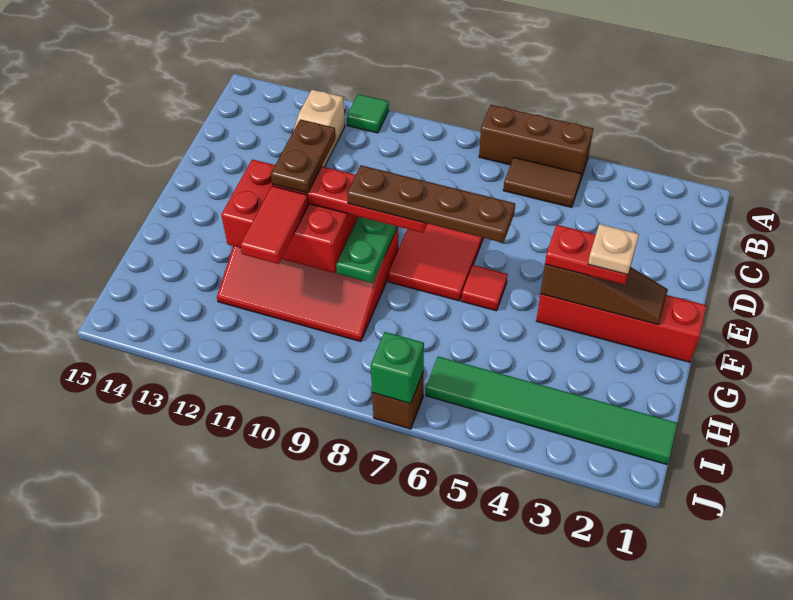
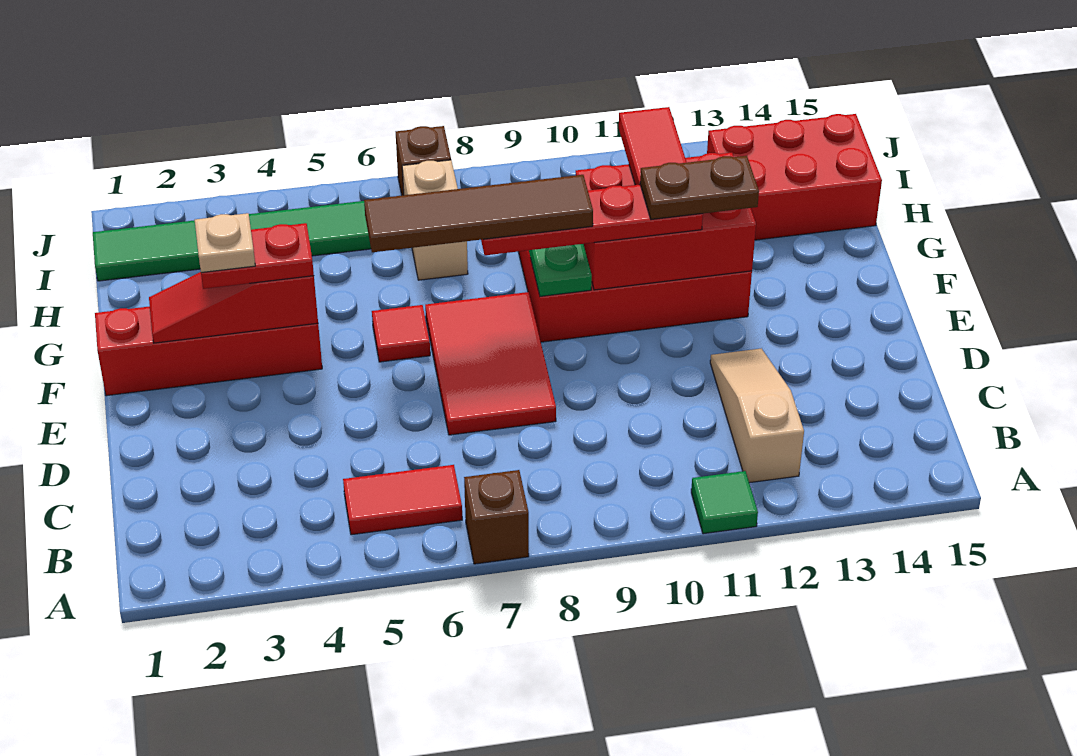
brown brick A5:A7 level 1 -> brown brick A7 level 1
brown tile B5:B6 level 1 -> red tile B5:B6 level 1
brown plate E11:F11 level 4 -> brown plate F11:F12 level 4
brown slope F2:F4 level 2 top 4 -> red slope F2:F4 level 2 top 4
brown plate F6:F9 level 4 -> brown tile F6:F9 level 4
none -> tan brick H7:I7 level 1
none -> red brick H13:I15 level 1
green brick J7 level 2 -> none

